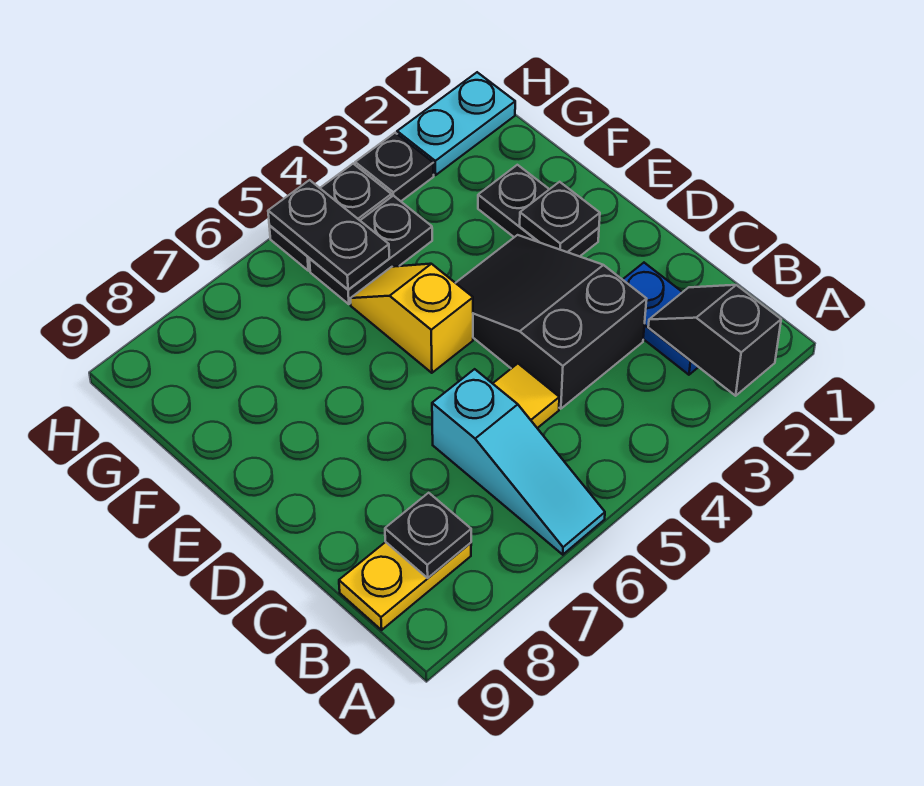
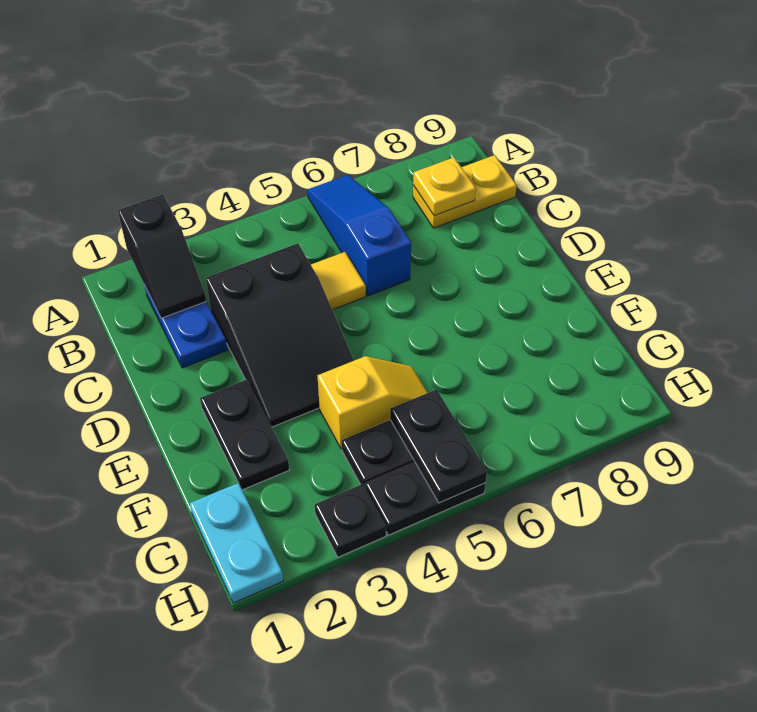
cyan slope A6:C6 level 1 top C -> blue slope A6:C6 level 1 top C
black plate B8 level 2 -> yellow plate B8 level 2
black plate E2 level 2 -> none
yellow slope E5:F5 level 1 top E -> yellow slope F4:F5 level 1 top 4
cyan plate H1:H2 level 1 -> cyan plate G1:H1 level 1

